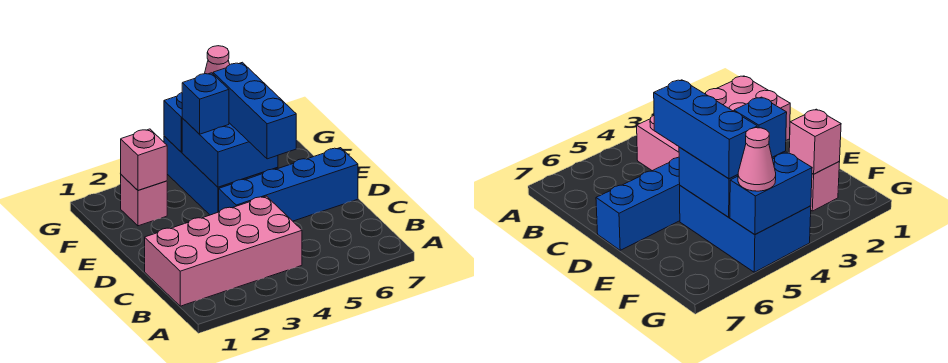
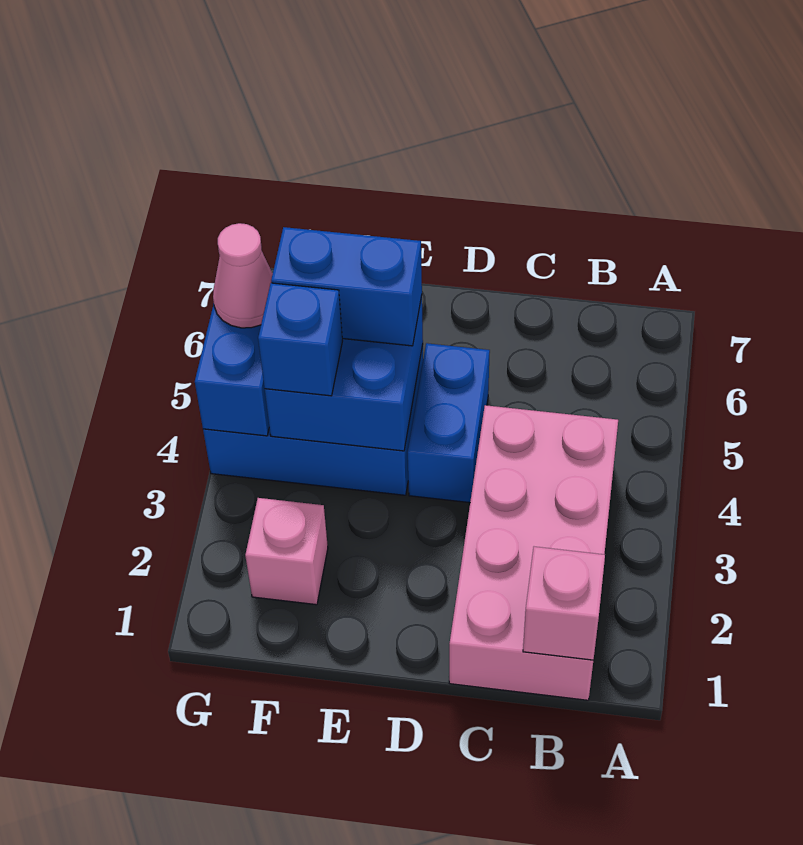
blue brick D4:D7 level 1 -> blue brick D4:D5 level 1
blue brick D5:F5 level 3 -> blue brick E5:F5 level 3
pink brick F2 level 2 -> pink brick B1 level 2

